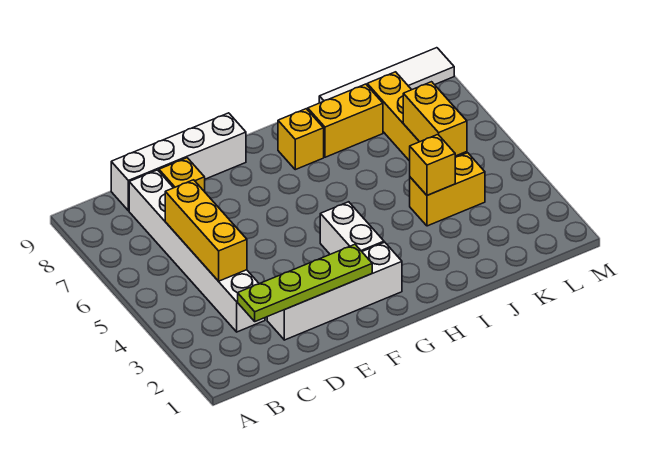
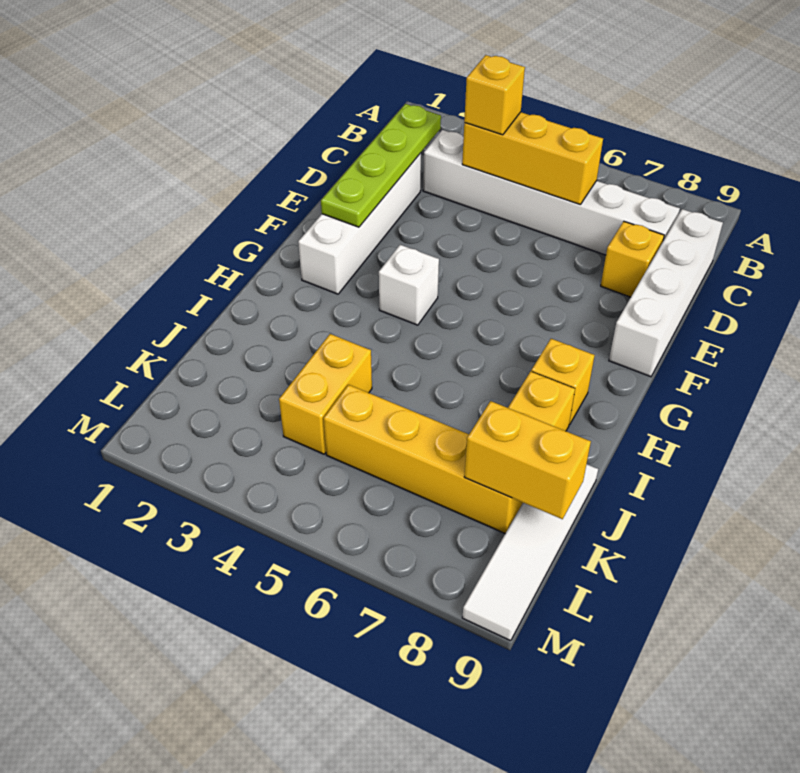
white brick G3:G4 level 1 -> white brick G4 level 1
yellow brick J4 level 2 -> yellow brick C4 level 3
yellow brick K5:K6 level 2 -> yellow brick K8:K9 level 2

